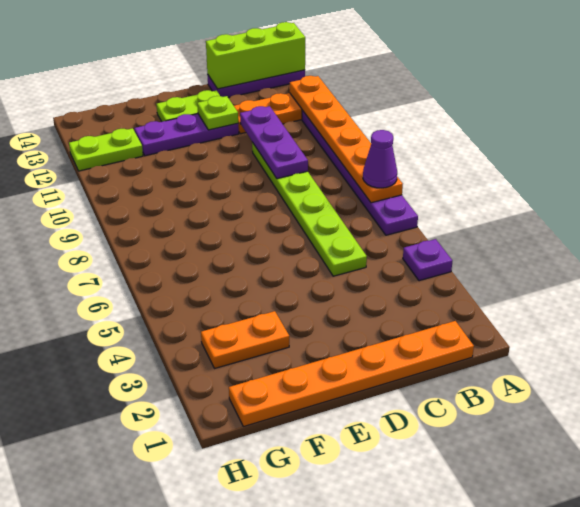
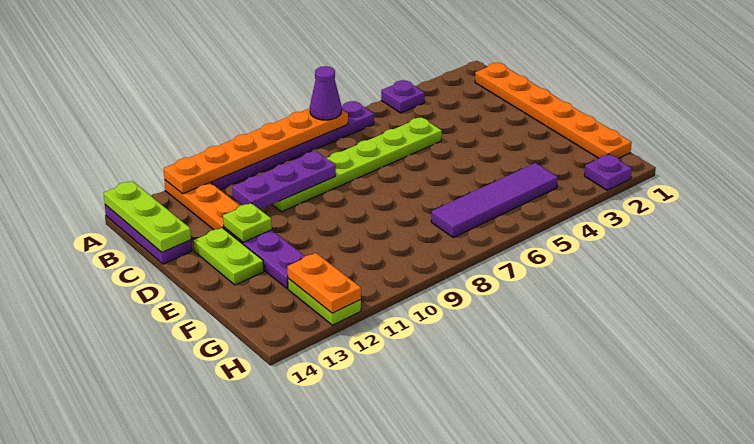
lime brick A14:C14 level 2 -> lime plate A14:C14 level 2
orange plate F3:G3 level 1 -> orange plate G12:H12 level 2
none -> purple tile G4:G7 level 1
none -> purple plate H2 level 1

